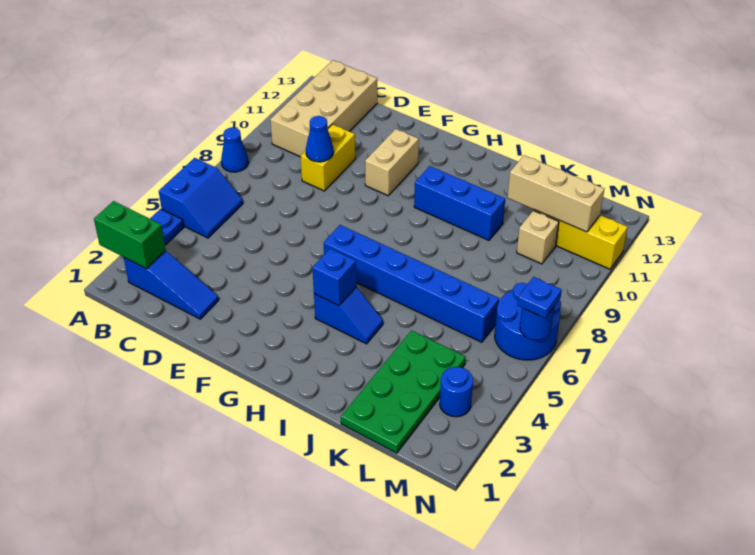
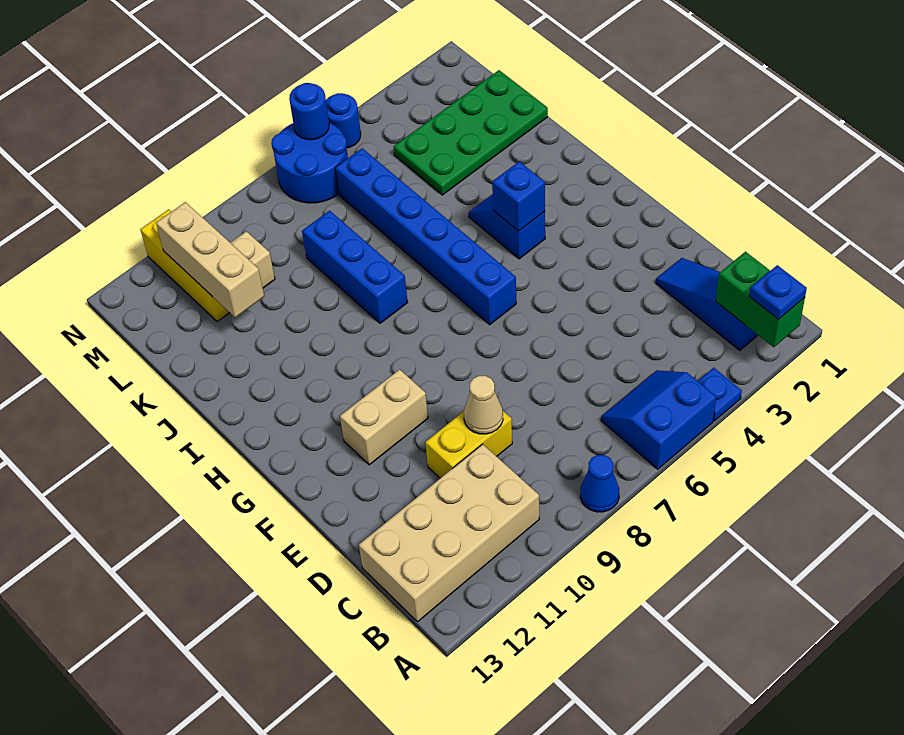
blue cone D9 level 2 -> tan cone D9 level 2
blue brick H10:J10 level 1 -> blue brick I8:K8 level 1
blue round brick M3 level 1 -> blue round brick N5 level 1
blue plate N6 level 3 -> blue plate A2 level 3

